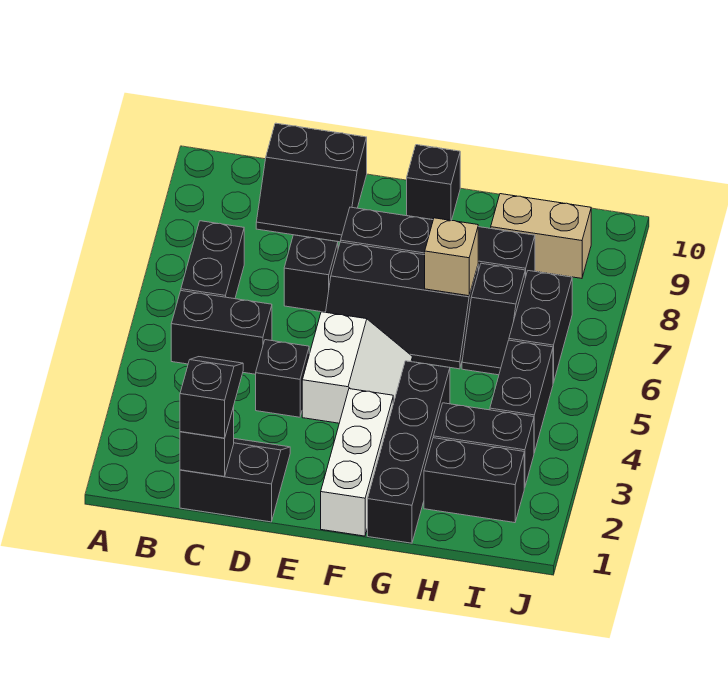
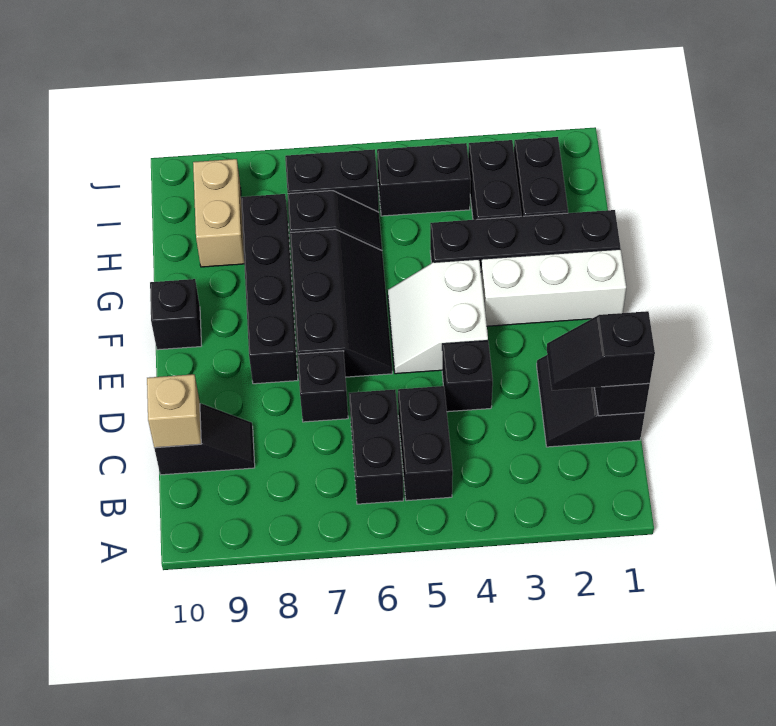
black brick B6:B7 level 1 -> black brick B6:C6 level 1
black slope C9:D10 level 1 top 10 -> black slope C9:C10 level 1 top 10
white slope E4:F5 level 1 top E -> white slope E4:F5 level 1 top 4
tan brick G7 level 2 -> tan brick C10 level 2

